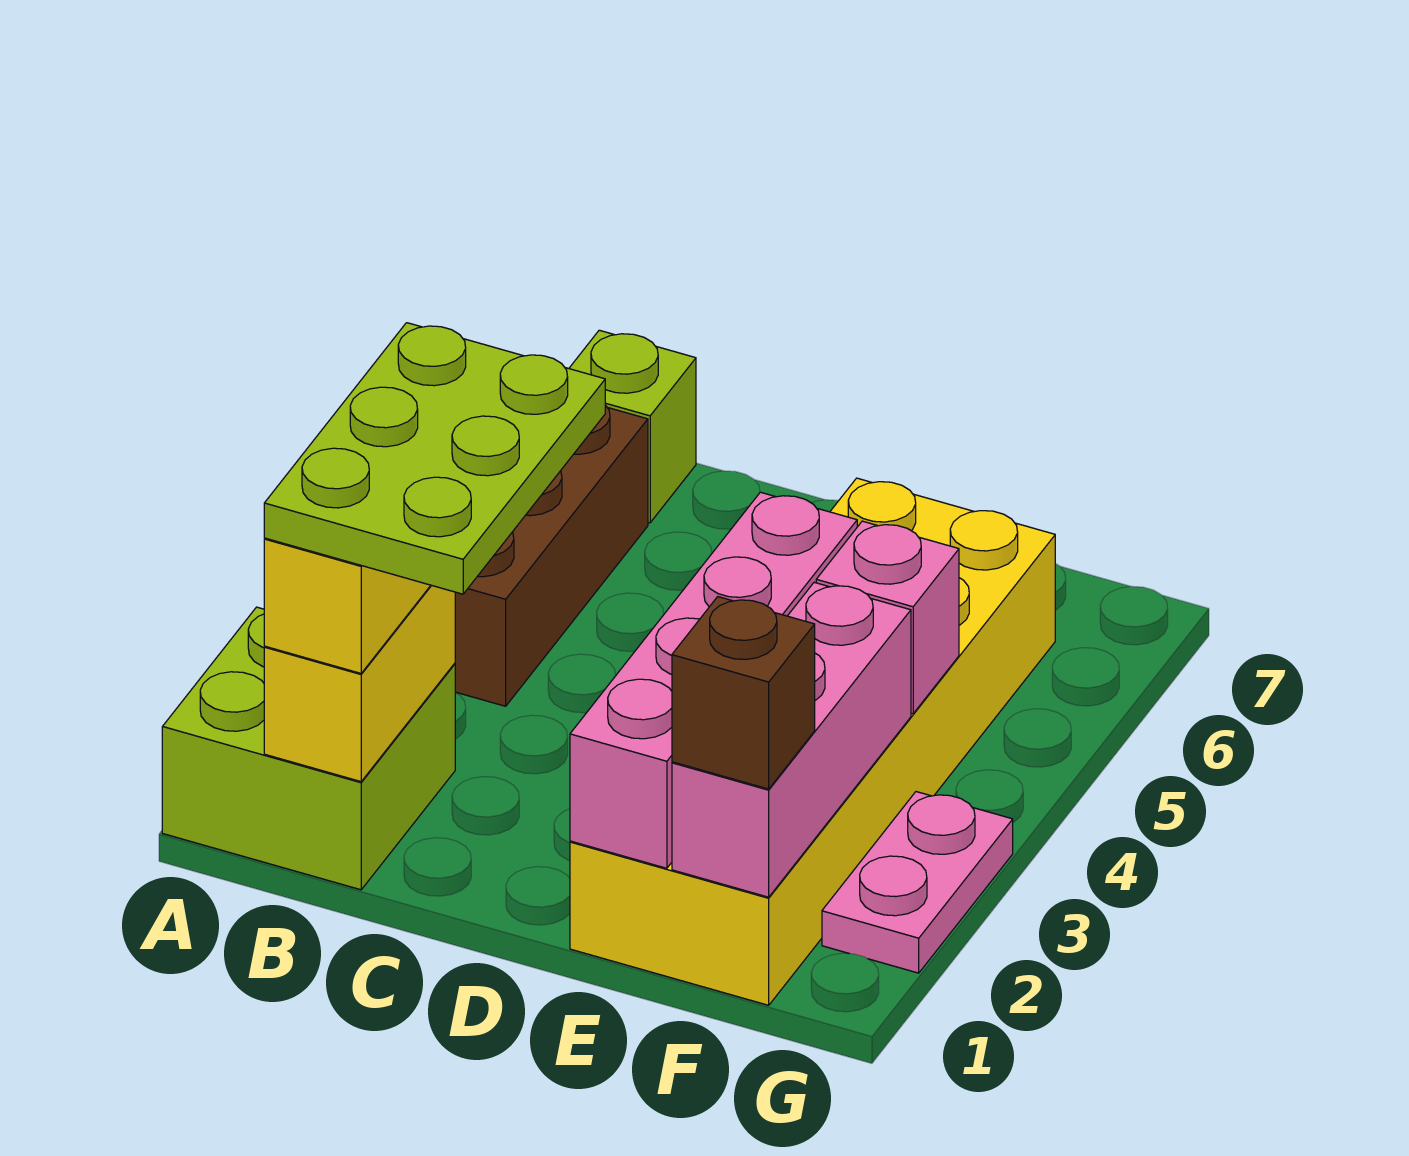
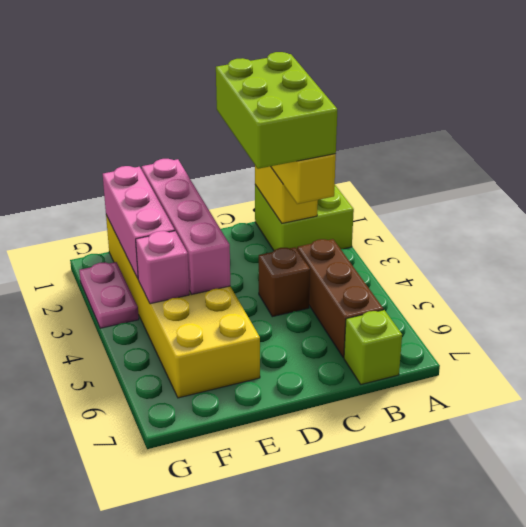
lime plate B1:C3 level 4 -> lime brick B1:C3 level 4
brown brick F1 level 3 -> brown brick C4 level 1

